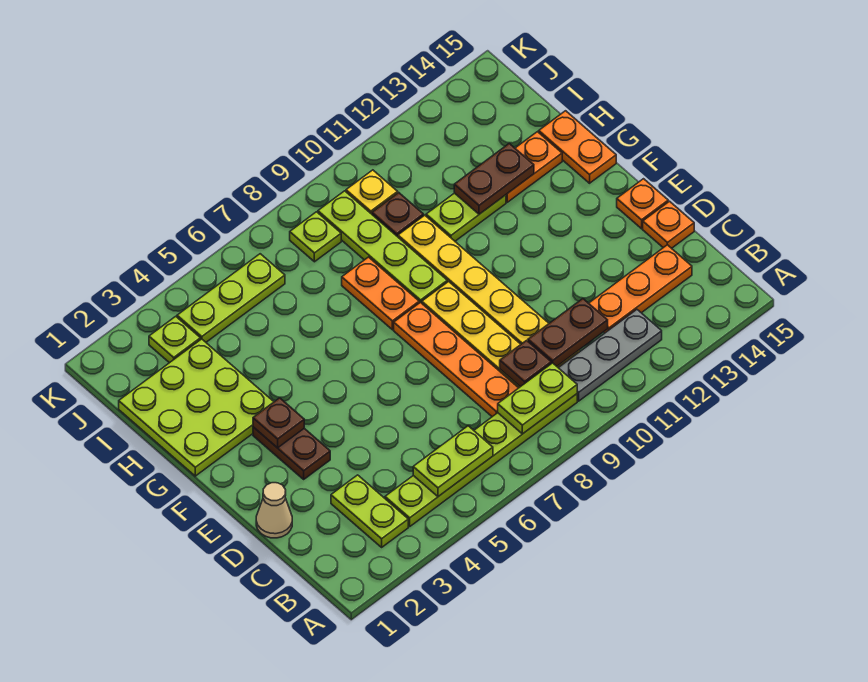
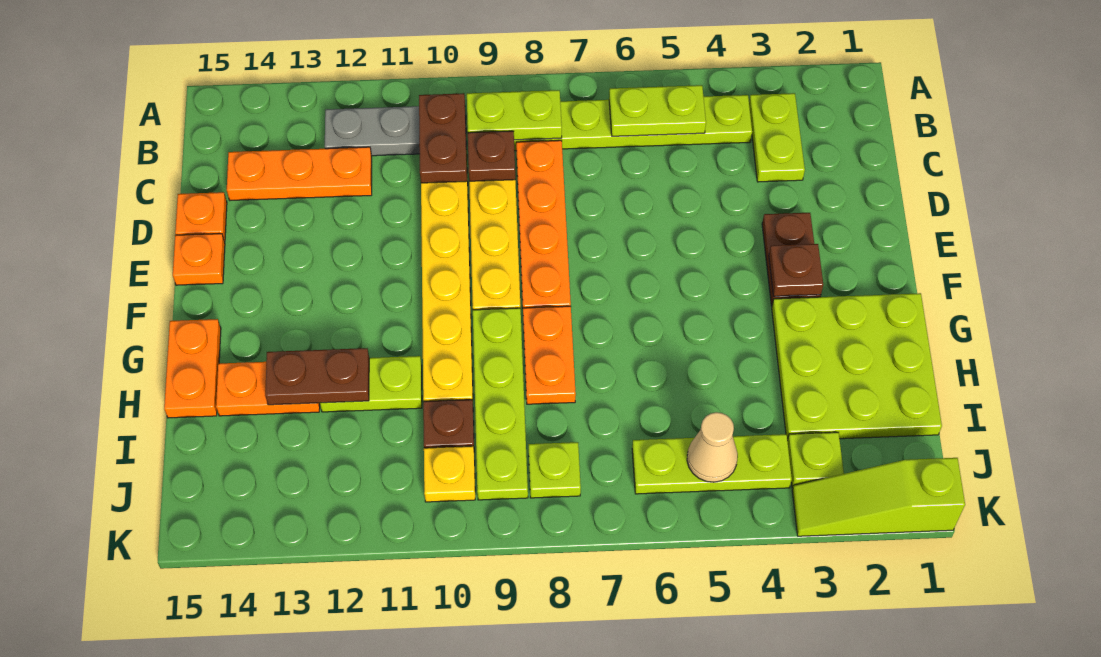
brown plate C10:C11 level 2 -> brown plate B10:C10 level 2
tan cone D1 level 1 -> tan cone J5 level 2
none -> lime slope K1:K3 level 1 top 1

